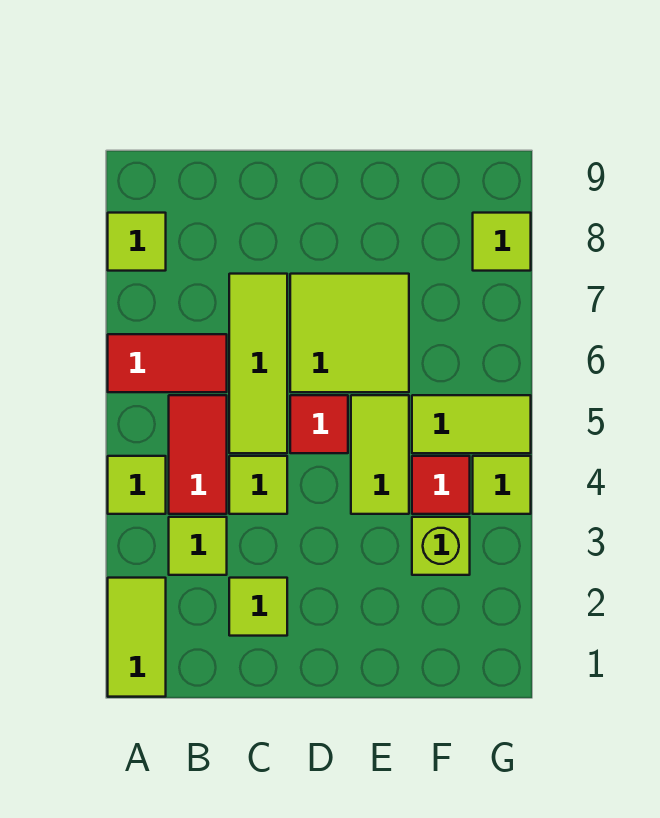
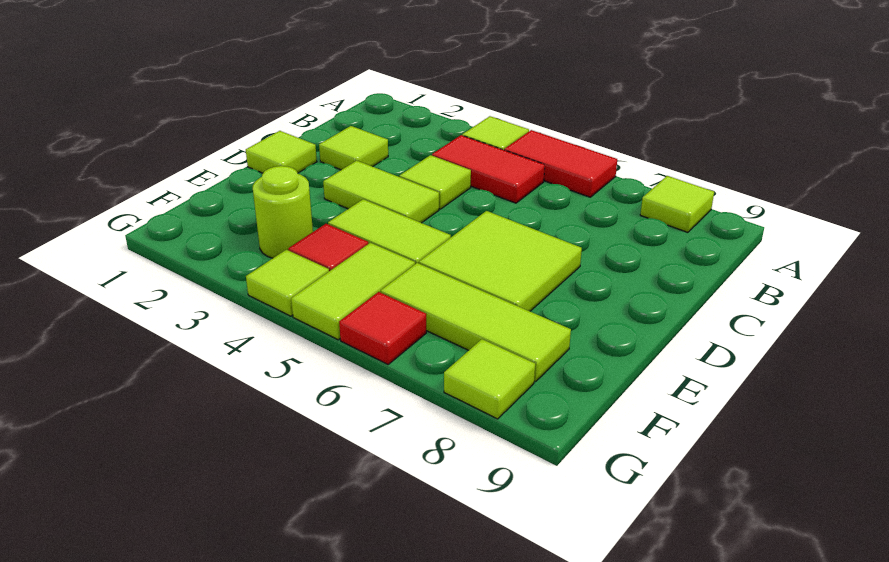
lime tile A1:A2 level 1 -> lime tile D3:D4 level 1
red tile A6:B6 level 1 -> red tile A5:A6 level 1
lime tile B3 level 1 -> lime tile D1 level 1
lime tile C5:C7 level 1 -> lime tile F6:F8 level 1
red tile D5 level 1 -> red tile G6 level 1
lime brick F3 level 1 -> lime round brick F3 level 1

